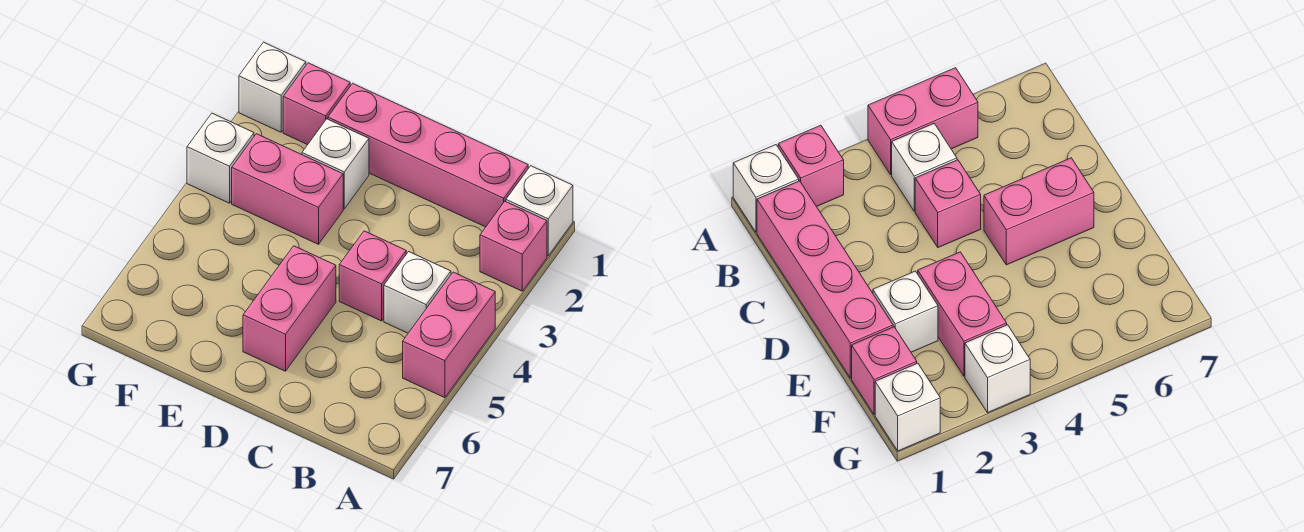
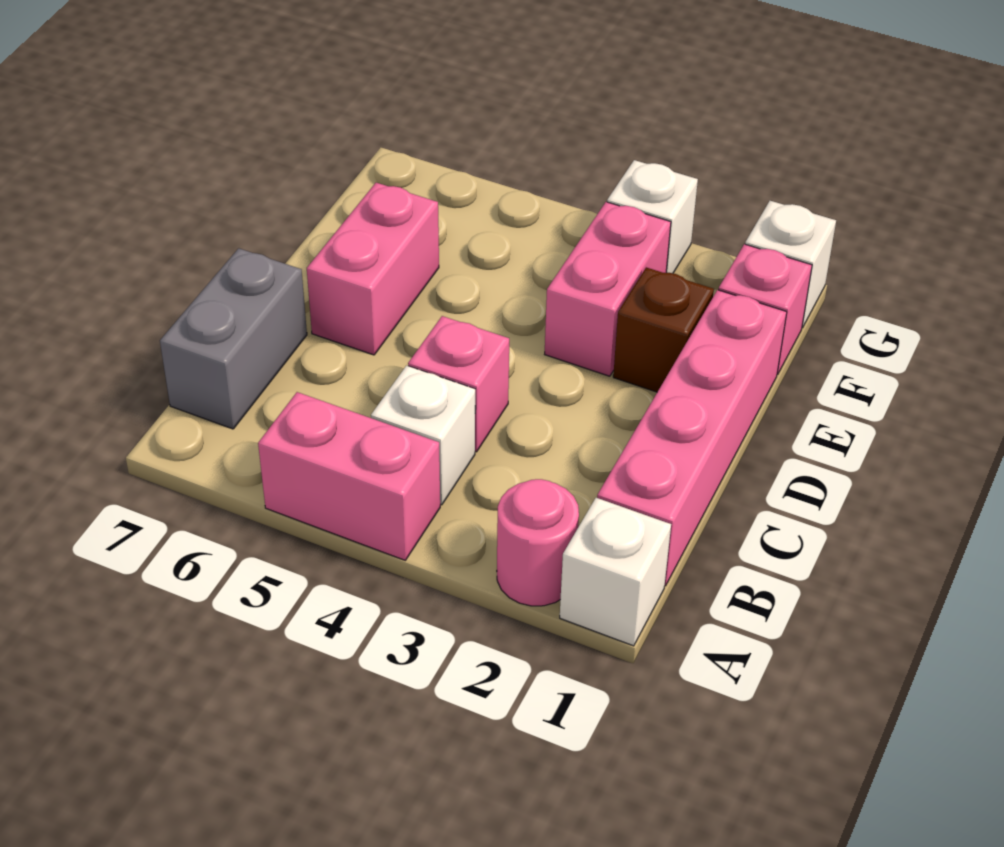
pink brick A2 level 1 -> pink round brick A2 level 1
none -> grey brick B7:C7 level 1
pink brick D5:D6 level 1 -> pink brick D6:E6 level 1
white brick E2 level 1 -> brown brick E2 level 1

